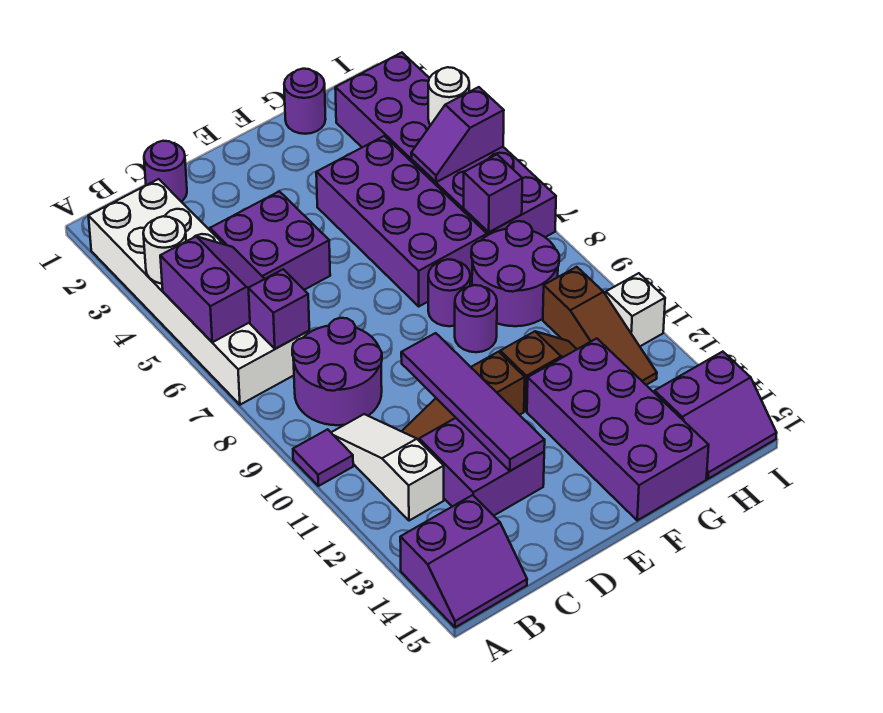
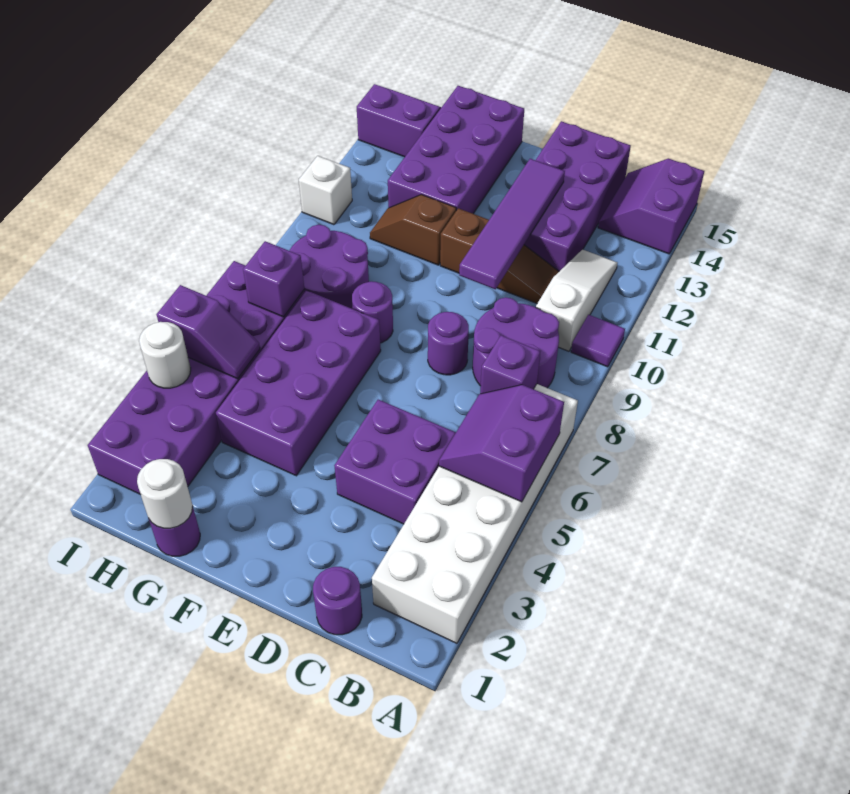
white round brick A4 level 2 -> white round brick G1 level 2
purple slope A14:B15 level 1 top 14 -> purple slope A14:B15 level 1 top A
white slope B10:B12 level 1 top 12 -> white slope B10:B12 level 1 top 10
purple brick C12:D13 level 1 -> purple brick C12:D15 level 1
purple round brick F9 level 1 -> purple round brick D8 level 1
brown slope H10:H12 level 1 top 10 -> none

